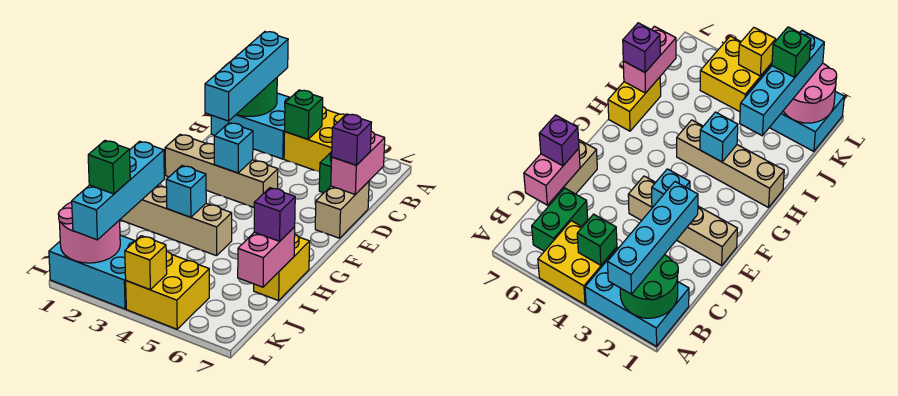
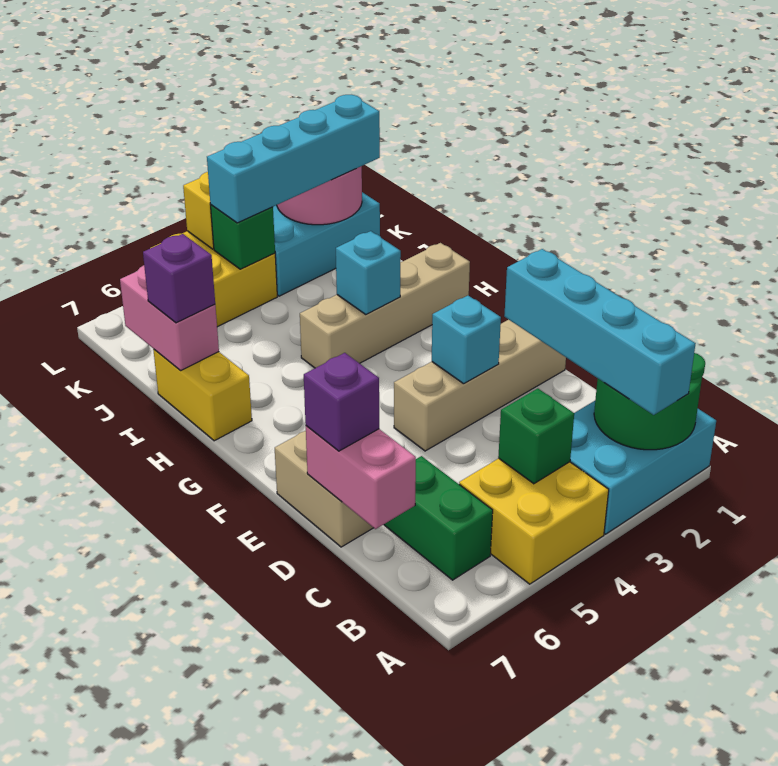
cyan brick I2:L2 level 3 -> cyan brick K1:K4 level 3
green brick K2 level 4 -> green brick K4 level 2

